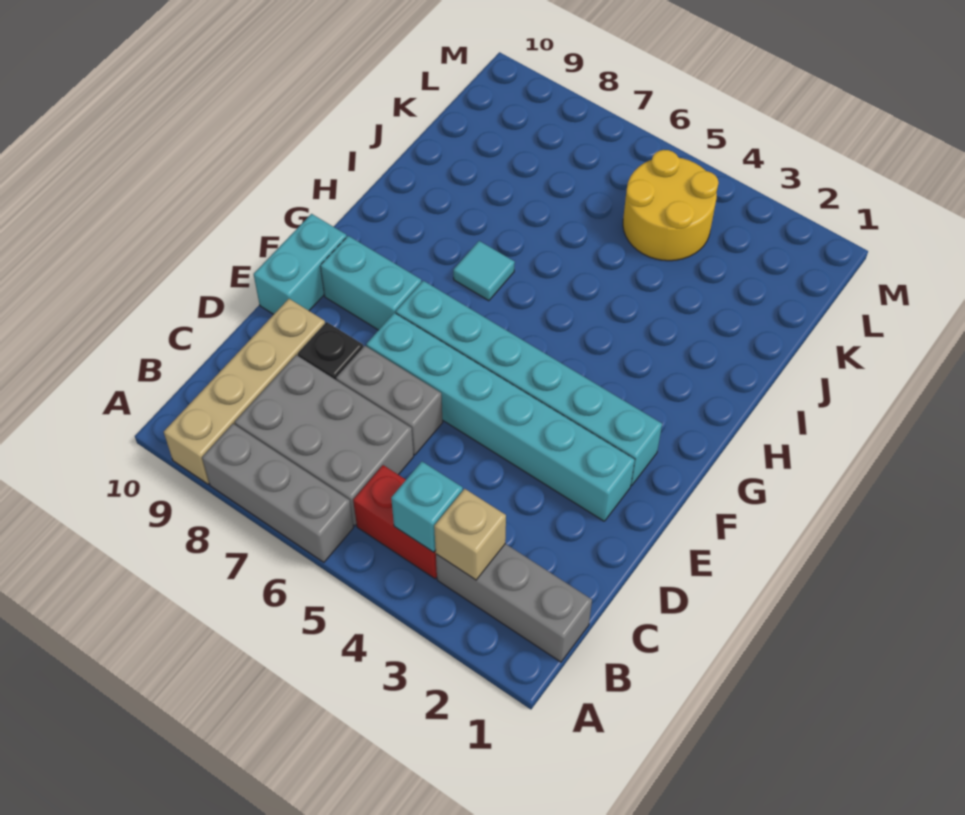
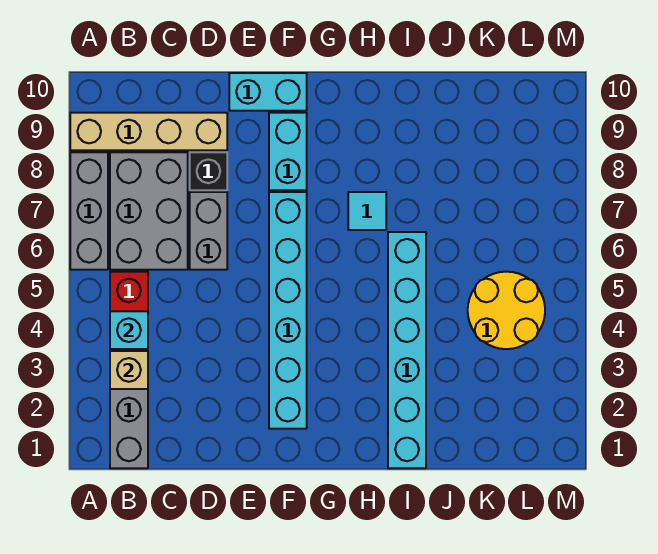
cyan brick E2:E7 level 1 -> cyan brick I1:I6 level 1

